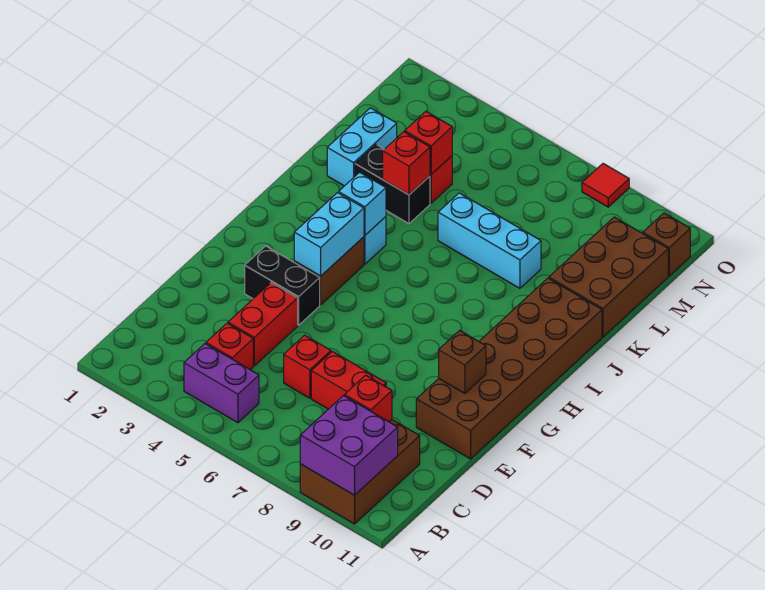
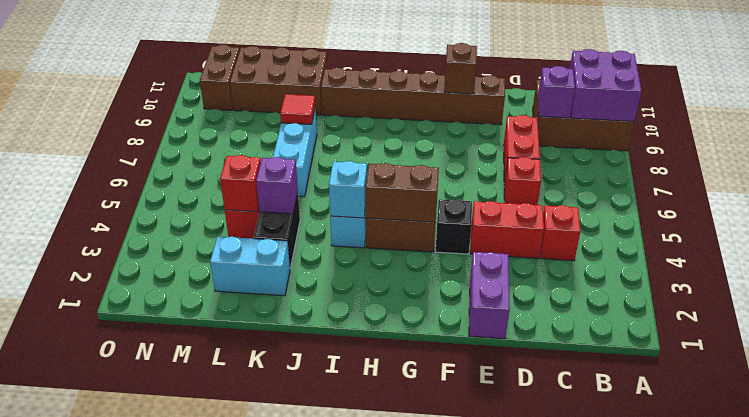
purple brick B4:B5 level 1 -> purple brick E1:E2 level 1
red brick C9 level 2 -> purple brick C9 level 2
brown brick E10:J11 level 1 -> brown brick E10:J10 level 1
black brick F3:F4 level 1 -> black brick F4 level 1
cyan brick G4:H4 level 2 -> brown brick G4:H4 level 2
red brick K4 level 2 -> purple brick K4 level 2
brown brick N11 level 1 -> brown brick N10:N11 level 1
red tile O8 level 1 -> red tile K8 level 2

